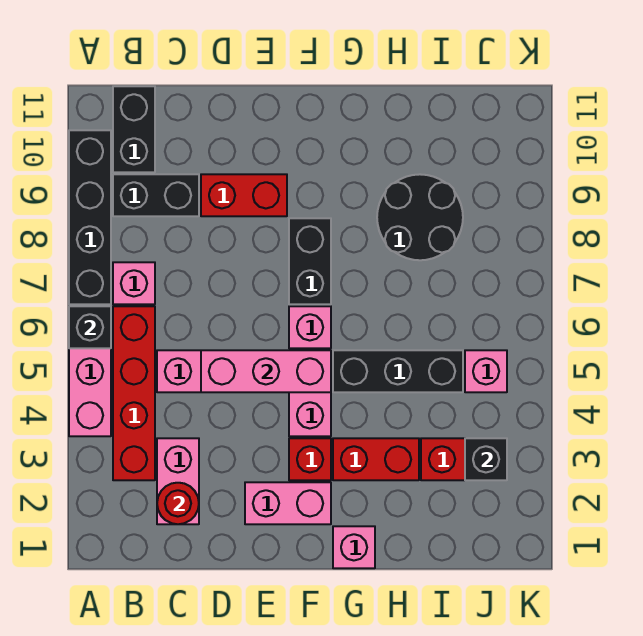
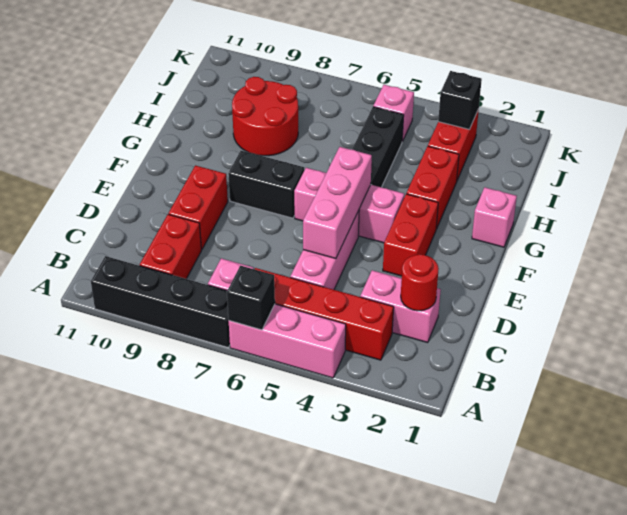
black brick B9:C9 level 1 -> red brick B9:C9 level 1
black brick B10:B11 level 1 -> none
pink brick E2:F2 level 1 -> none
red brick F3 level 1 -> red brick E3:F3 level 1
black round brick H8:I9 level 1 -> red round brick H8:I9 level 1

